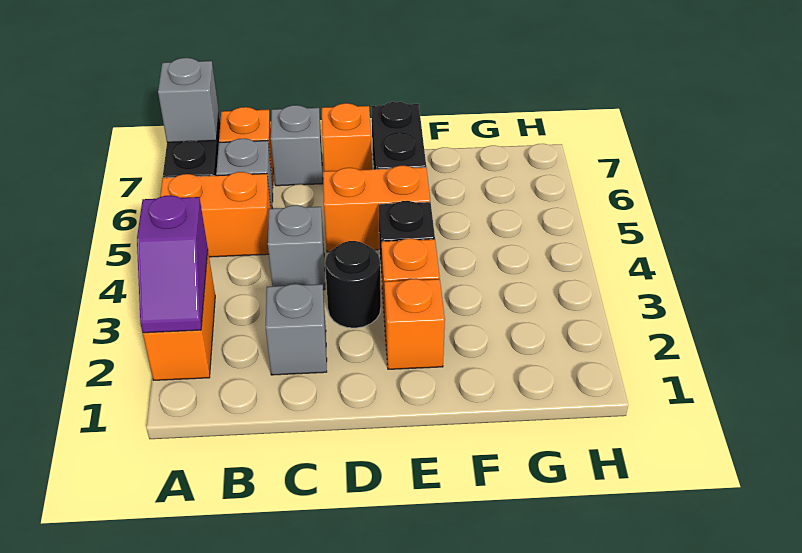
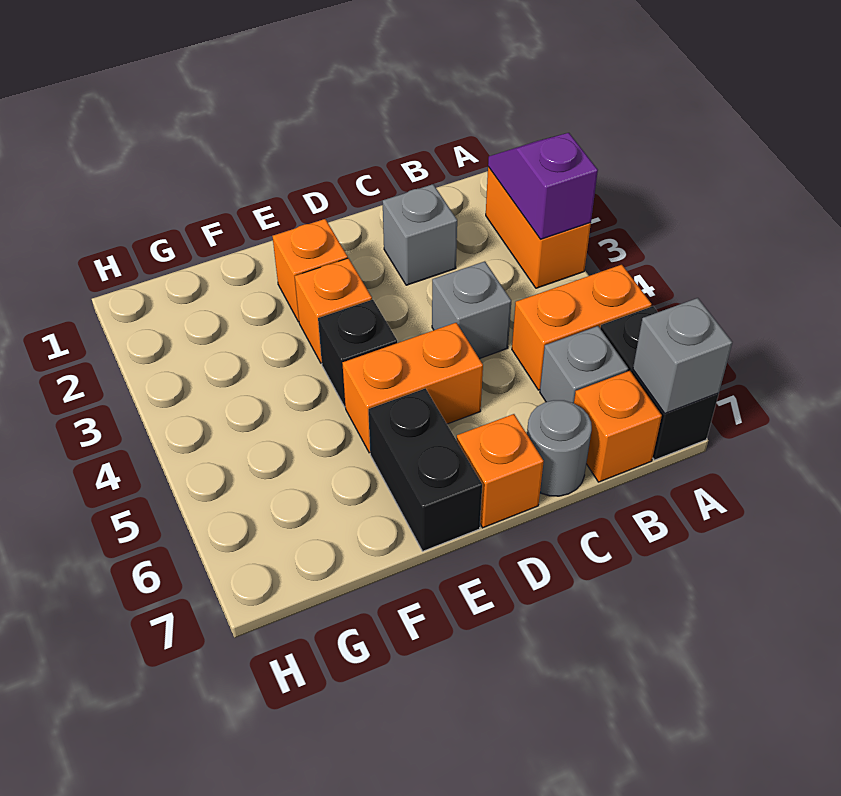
grey brick C7 level 1 -> grey round brick C7 level 1
black round brick D3 level 1 -> none

